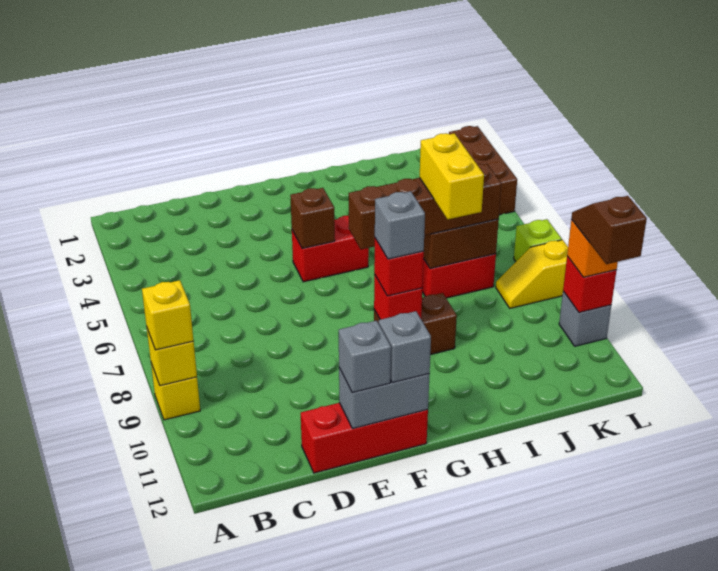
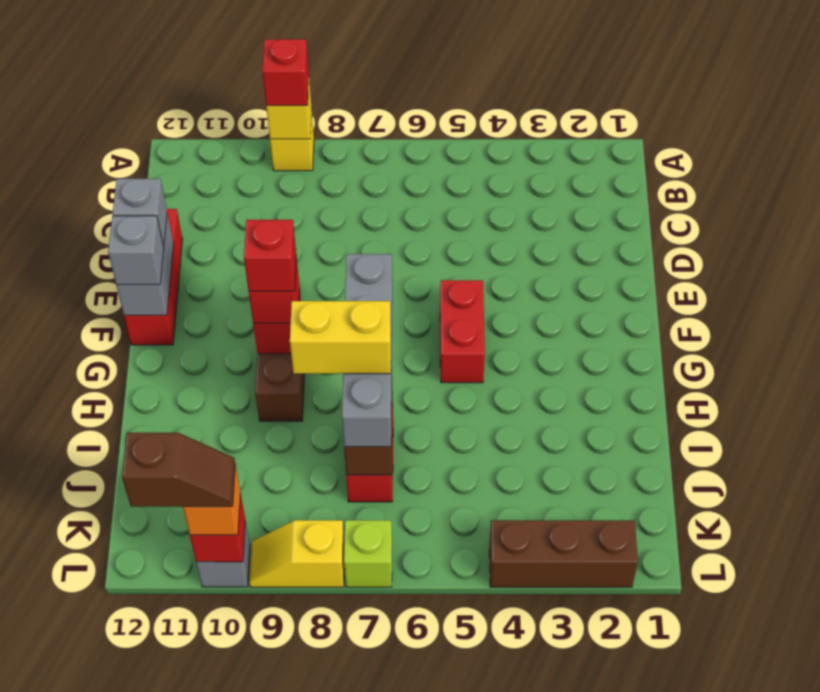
yellow brick A9 level 3 -> red brick A9 level 3
brown brick F5 level 2 -> none
brown brick G7:J7 level 3 -> grey brick G7:J7 level 3
grey brick G9 level 4 -> red brick G9 level 4
yellow slope K8:L8 level 1 top L -> yellow slope L8:L9 level 1 top 8

